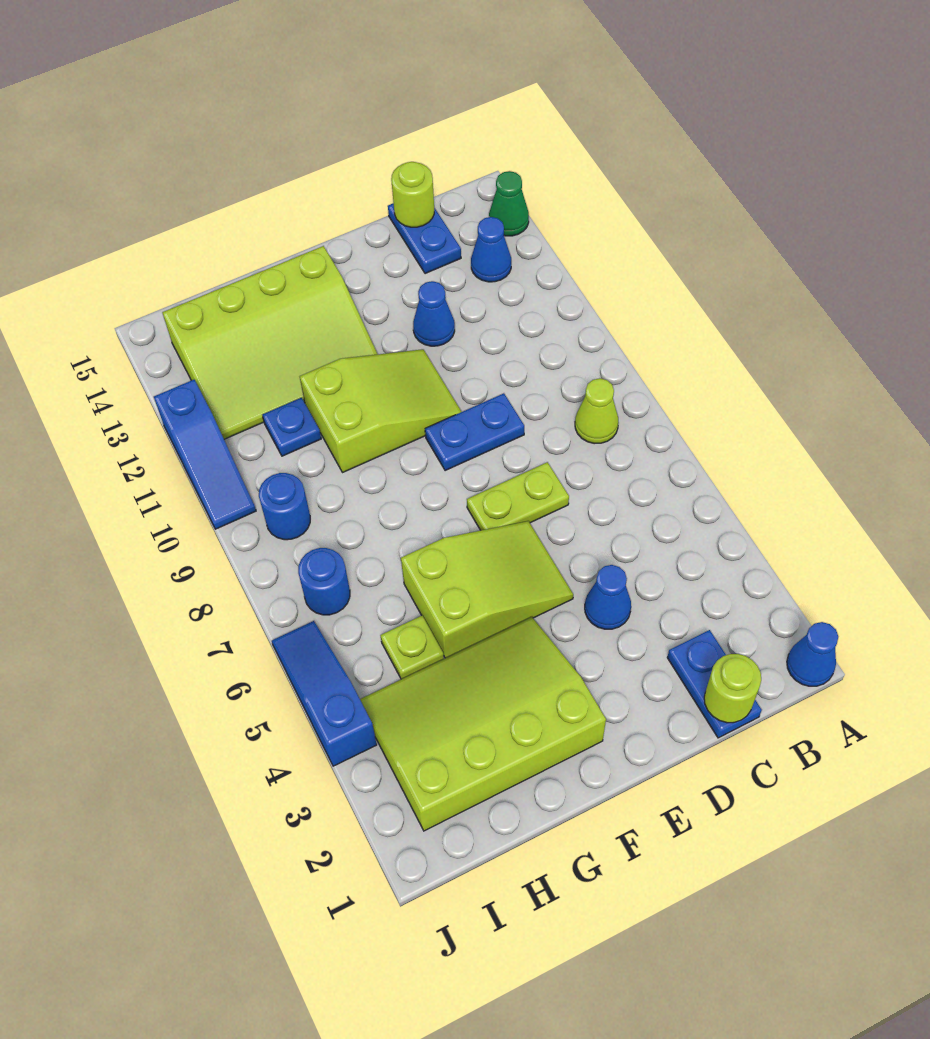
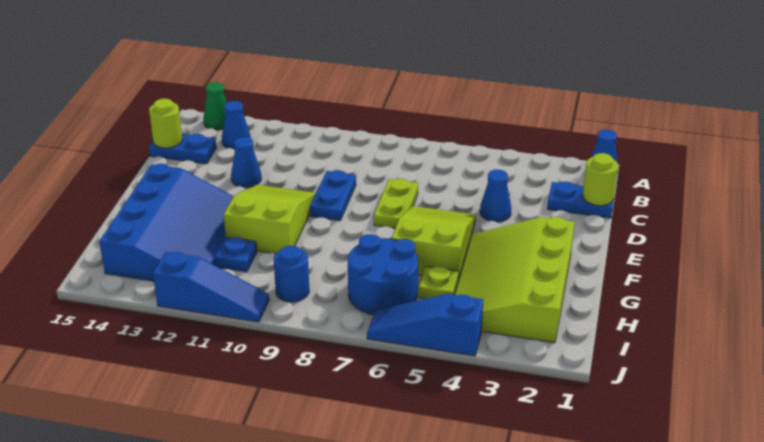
lime cone B8 level 1 -> none
lime slope F12:I14 level 1 top 14 -> blue slope F12:I14 level 1 top 14
blue round brick I7 level 1 -> blue round brick H6:I7 level 1

